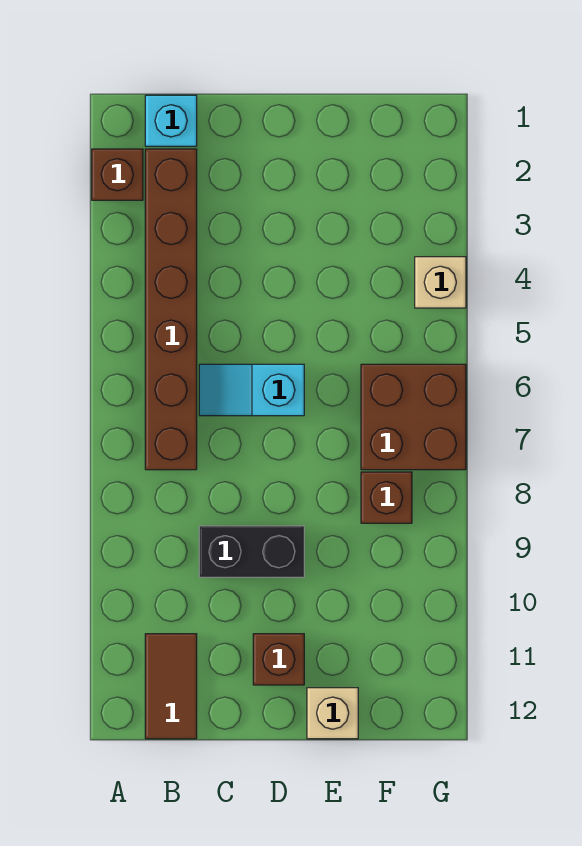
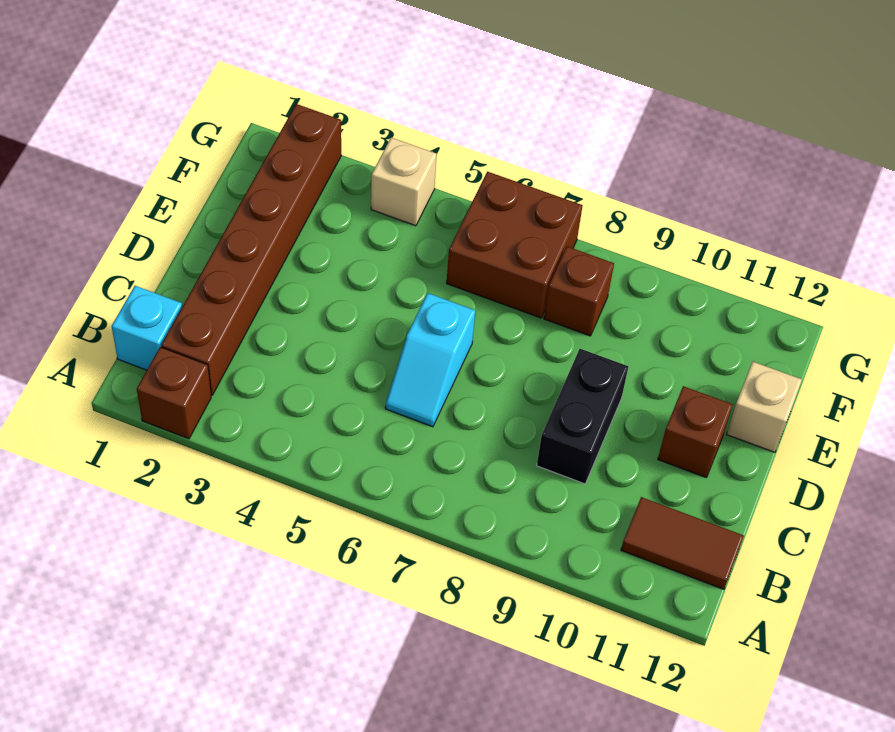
brown brick B2:B7 level 1 -> brown brick B2:G2 level 1

